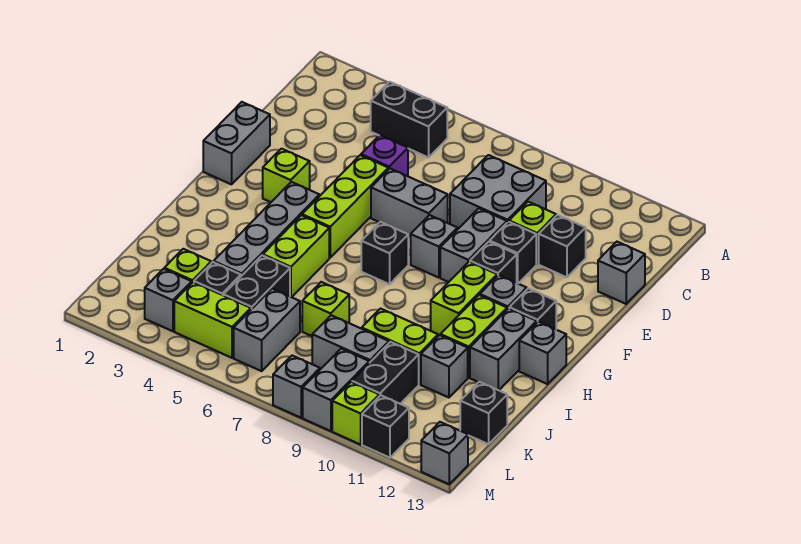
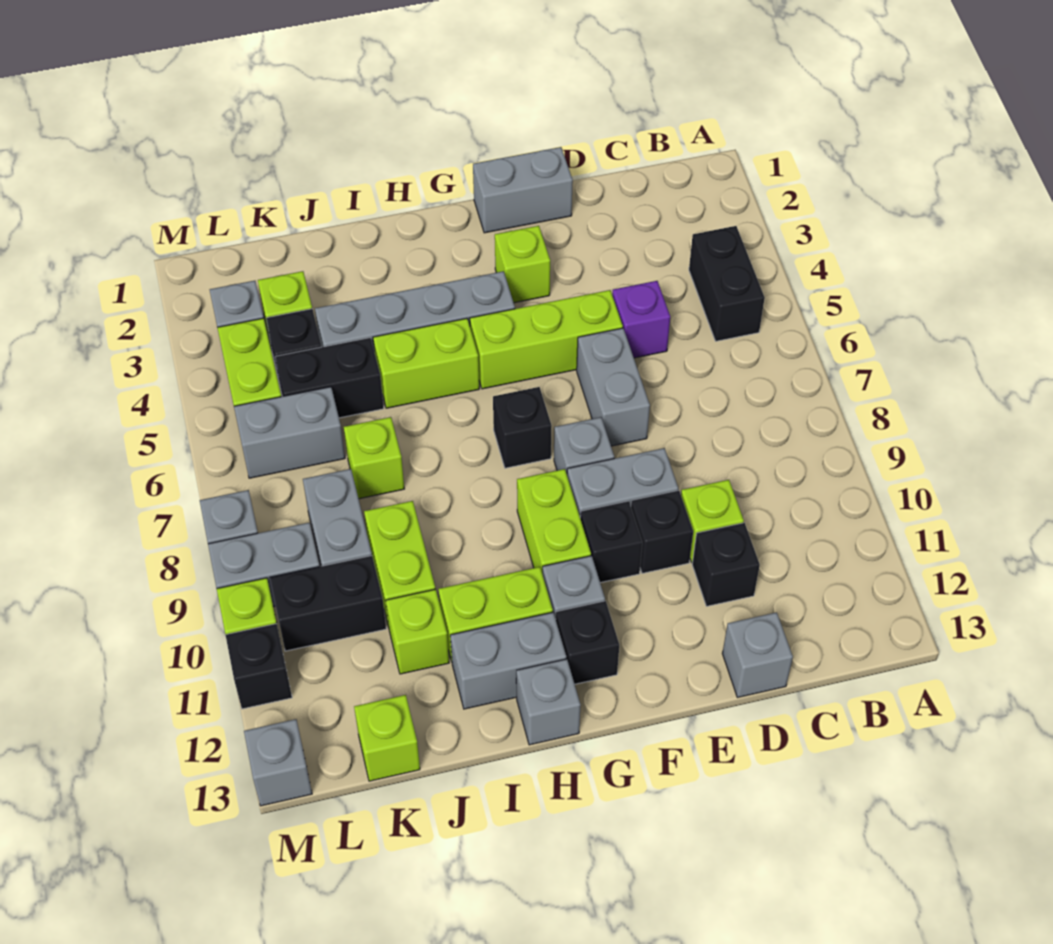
grey brick C8:D9 level 1 -> none
lime brick G10:H10 level 1 -> lime brick G9:G10 level 1
grey brick J11 level 1 -> lime brick J11 level 1
black brick K13 level 1 -> lime brick K13 level 1

